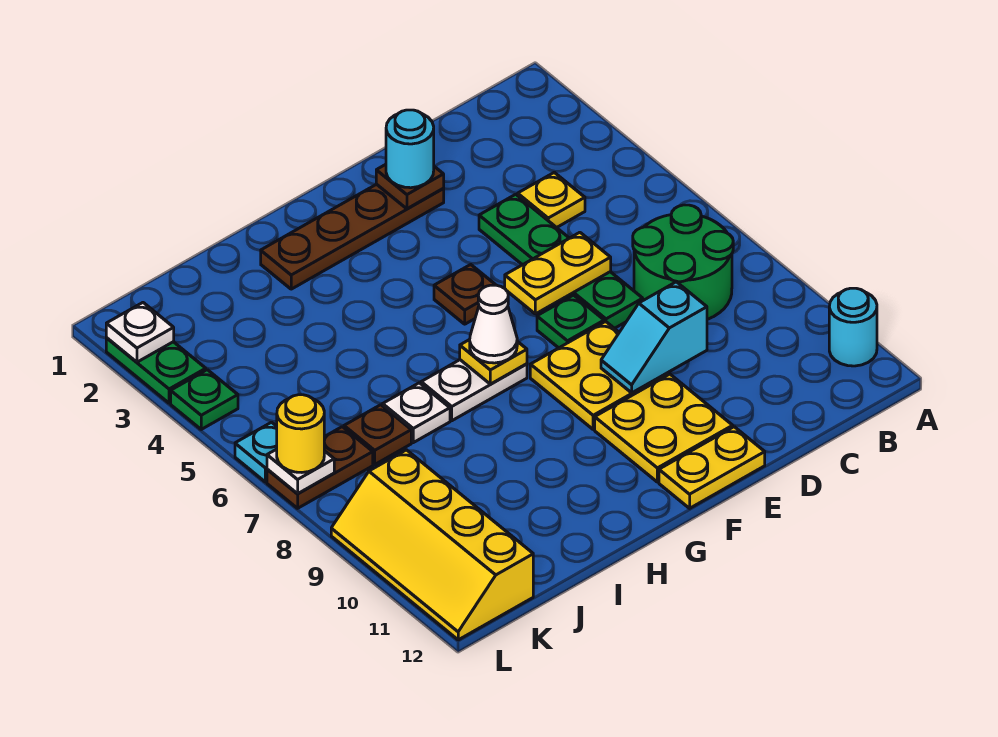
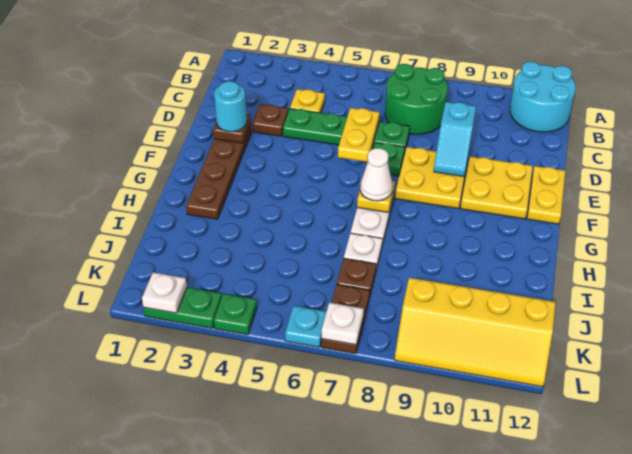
cyan round brick A11 level 1 -> cyan round brick A11:B12 level 1
brown plate F5 level 1 -> brown plate D3 level 1
yellow round brick L7 level 3 -> none

